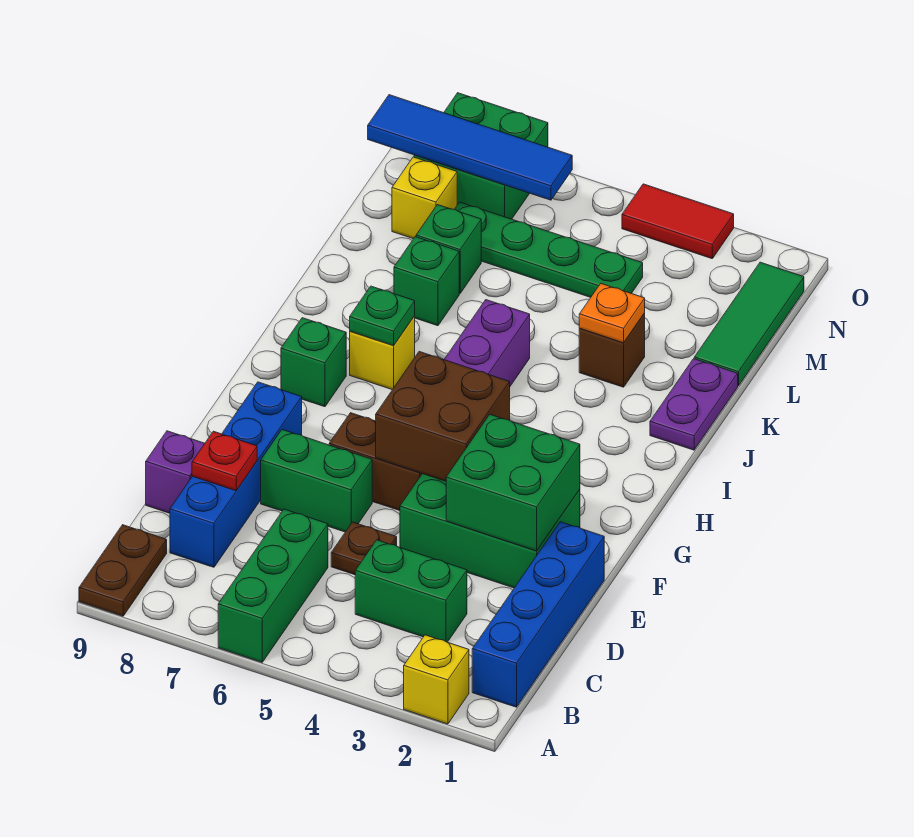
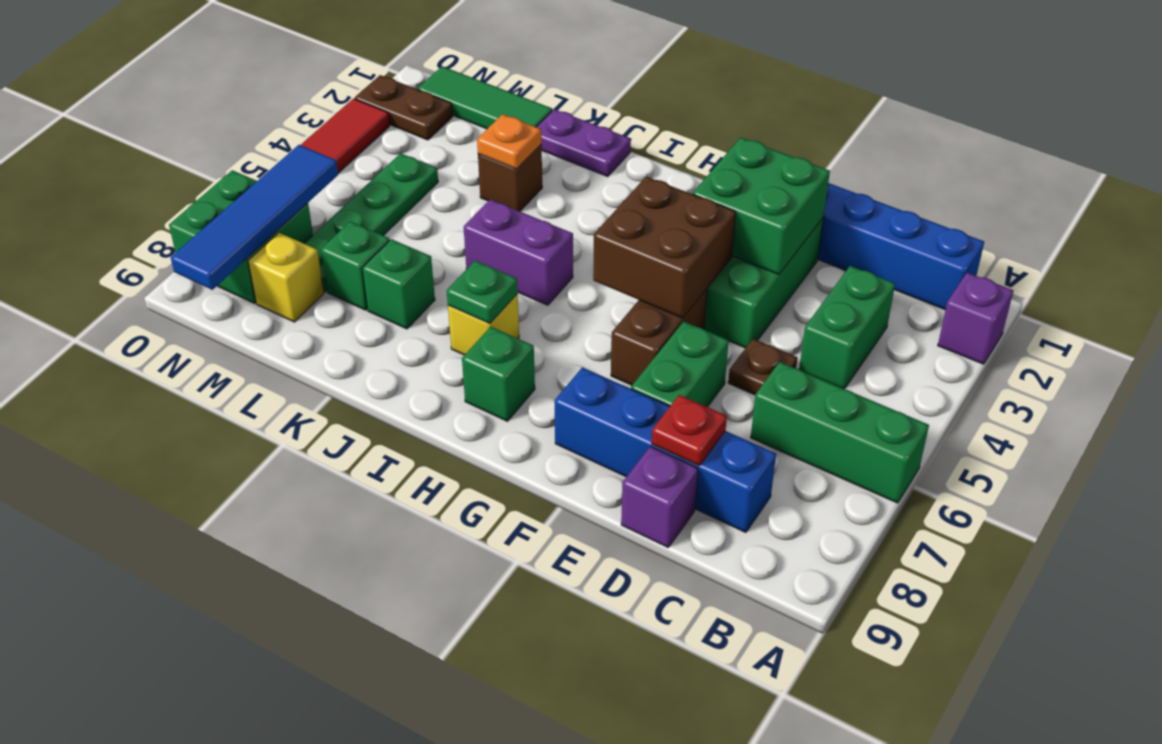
yellow brick A2 level 1 -> purple brick A2 level 1
brown plate A9:B9 level 1 -> brown plate N2:O2 level 1

